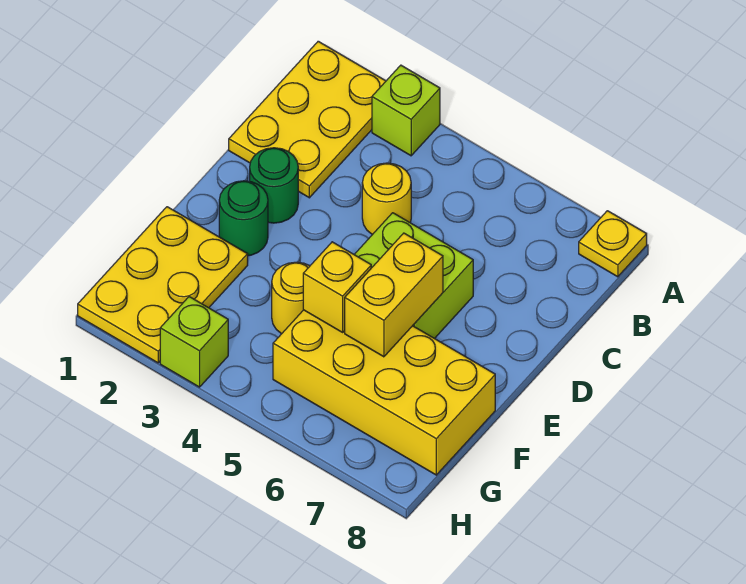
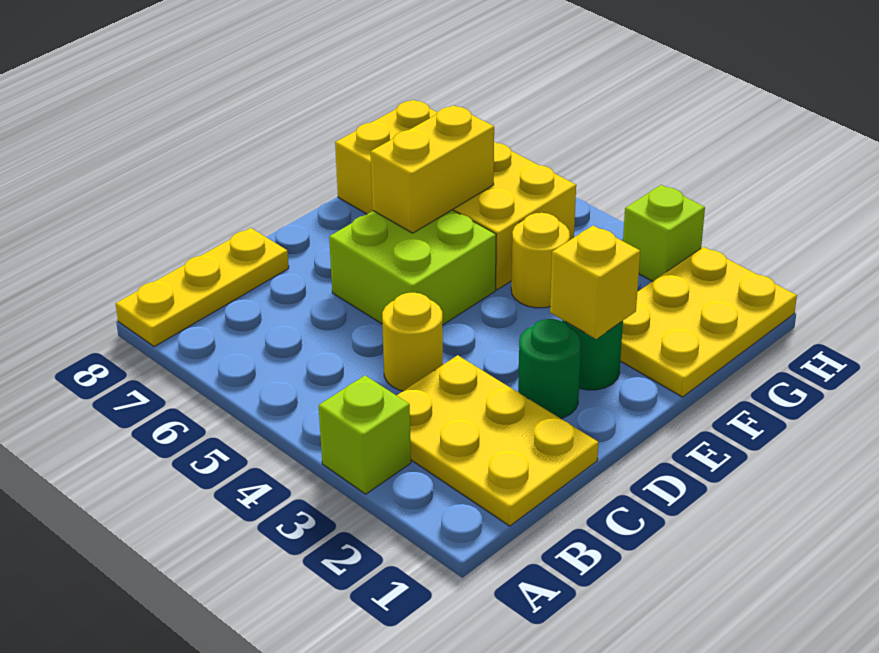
yellow plate A1:C2 level 1 -> yellow plate B1:C3 level 1
yellow plate A8 level 1 -> yellow plate A8:C8 level 1
yellow brick F5 level 2 -> yellow brick E2 level 2

